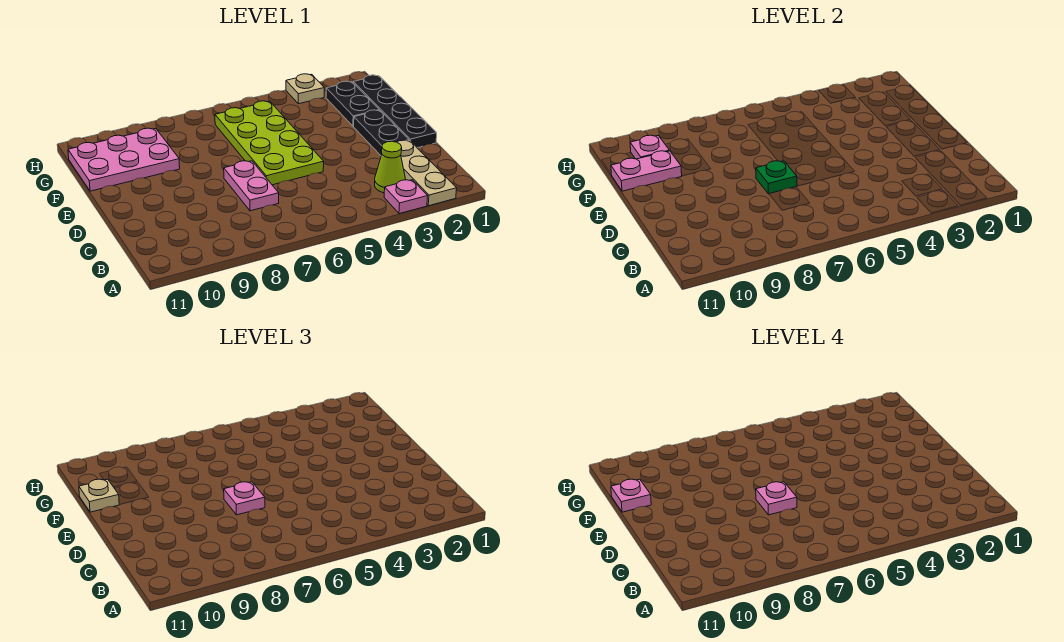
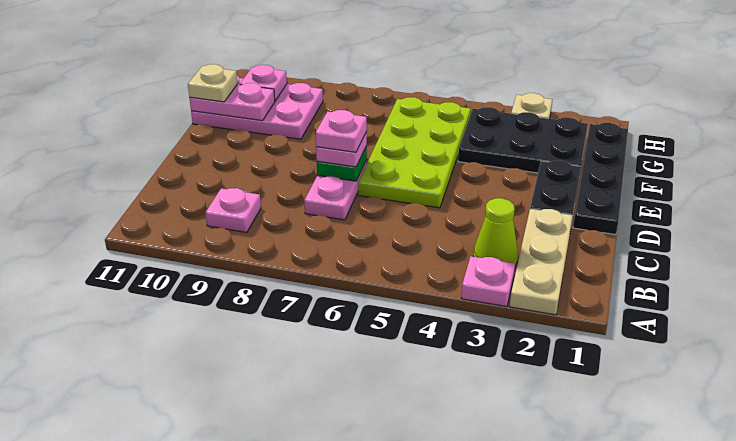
black plate F2:G2 level 1 -> black plate F2:G4 level 1
pink plate F11 level 4 -> pink plate B9 level 1

